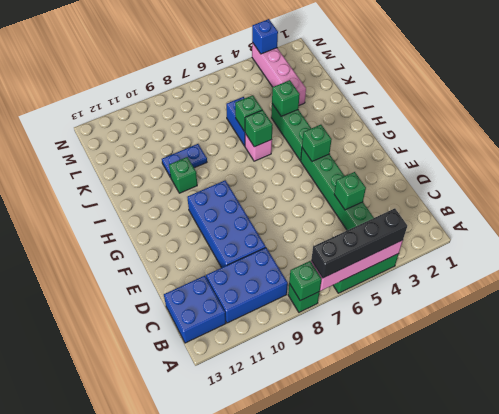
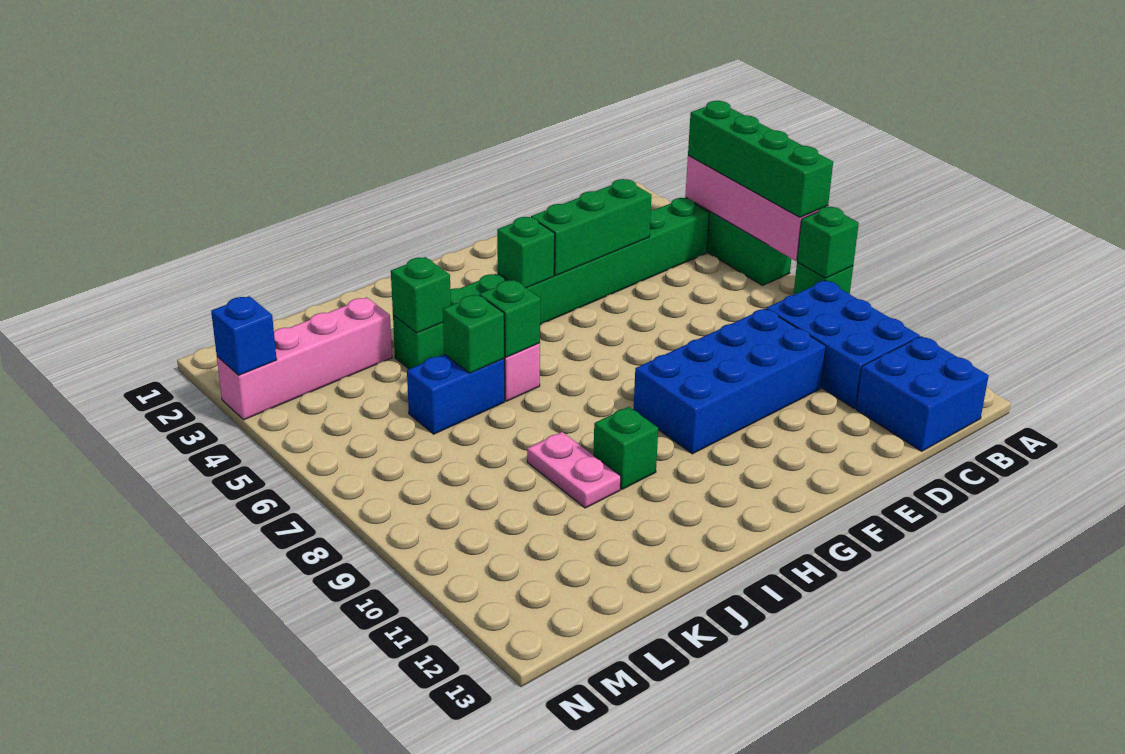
black brick A4:A7 level 3 -> green brick A4:A7 level 3
green brick D4 level 2 -> green brick D4:F4 level 2
blue plate J9:J10 level 1 -> pink plate J9:J10 level 1

